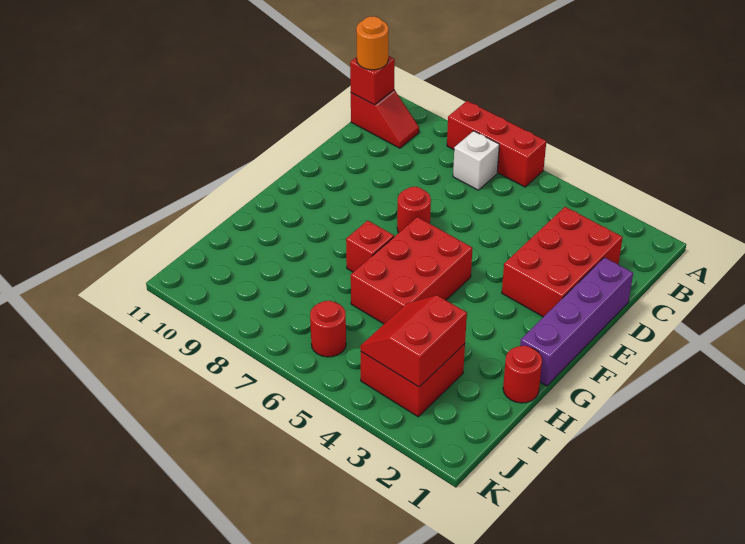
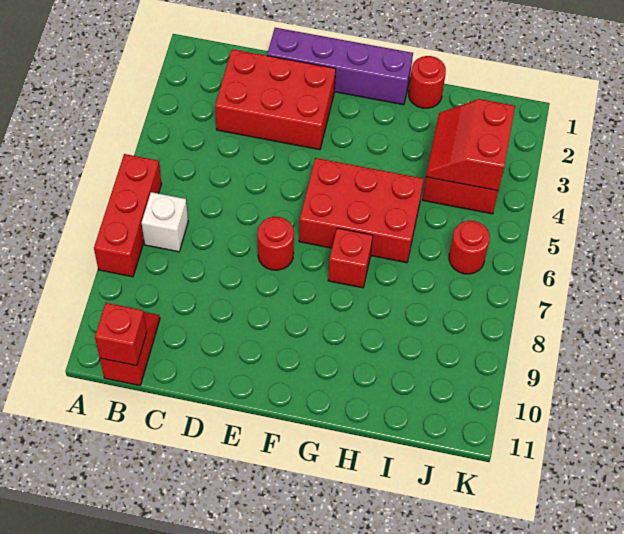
orange round brick B11 level 3 -> none
red slope I3:J4 level 2 top 3 -> red slope I3:J4 level 2 top J

